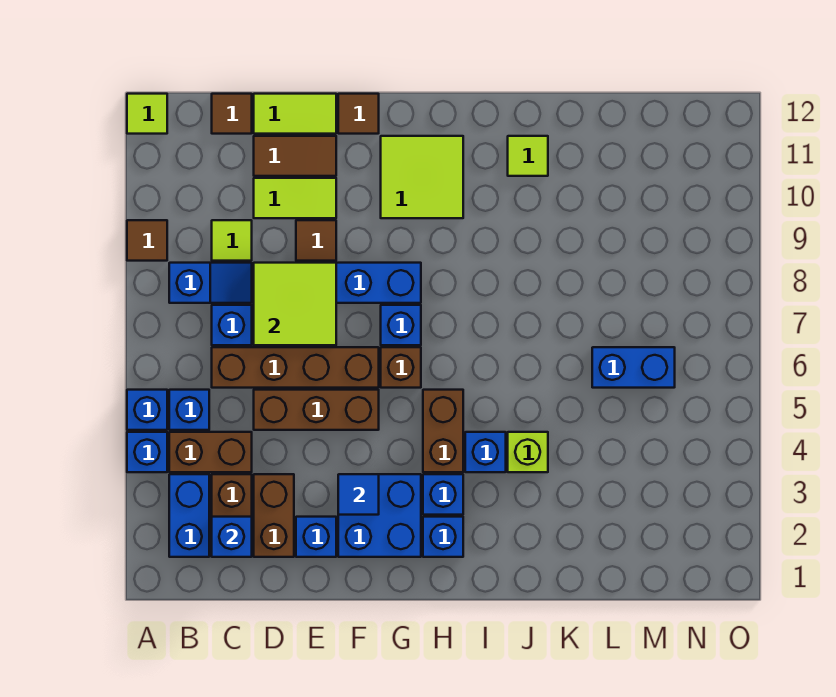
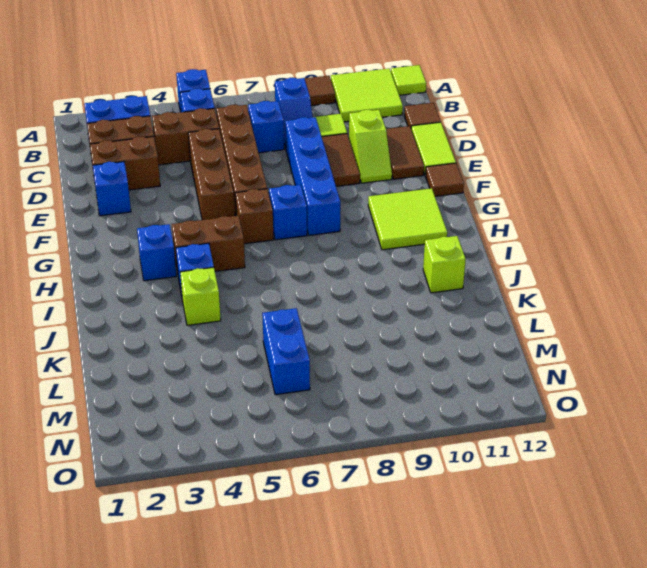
blue brick A4 level 1 -> none
brown brick B4:C4 level 1 -> brown brick C4:C5 level 1
blue brick C2 level 2 -> none
lime tile D7:E8 level 2 -> lime tile A10:B11 level 1
lime tile D10:E10 level 1 -> lime slope D10:E10 level 1 top D
brown tile E9 level 1 -> brown tile D9:E9 level 1
blue brick F2:G3 level 1 -> none
blue tile F3 level 2 -> none
blue brick H2 level 1 -> none
lime tile J11 level 1 -> lime brick J11 level 1

